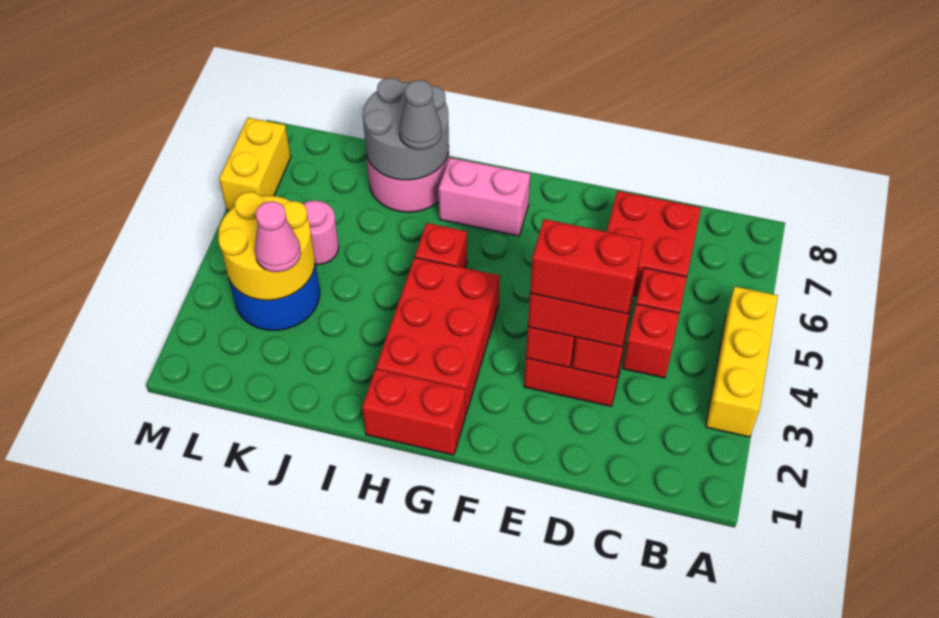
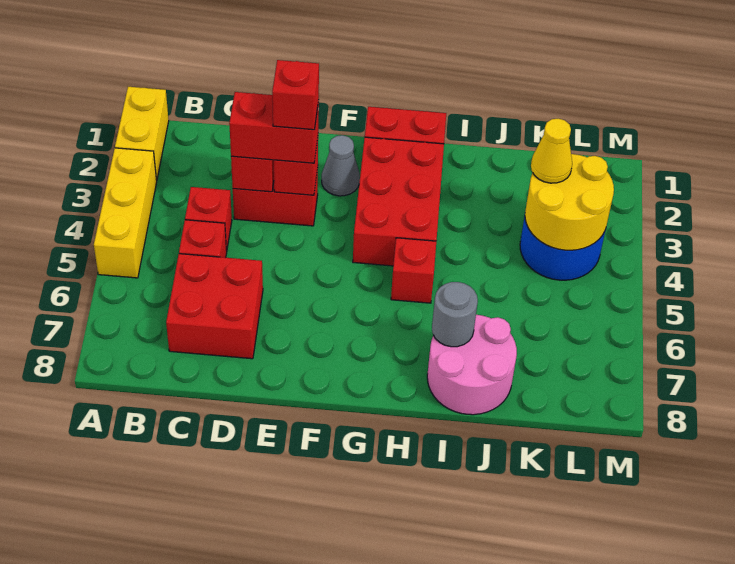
red brick D3:E3 level 4 -> red brick E3 level 4
pink brick G7:H7 level 1 -> none
grey round brick I7:J8 level 2 -> grey round brick I7 level 2
grey cone I7 level 3 -> grey cone F2 level 1
pink cone K3 level 3 -> yellow cone K3 level 3
pink round brick K5 level 1 -> none
yellow brick M6:M7 level 1 -> yellow brick A1:A2 level 1

